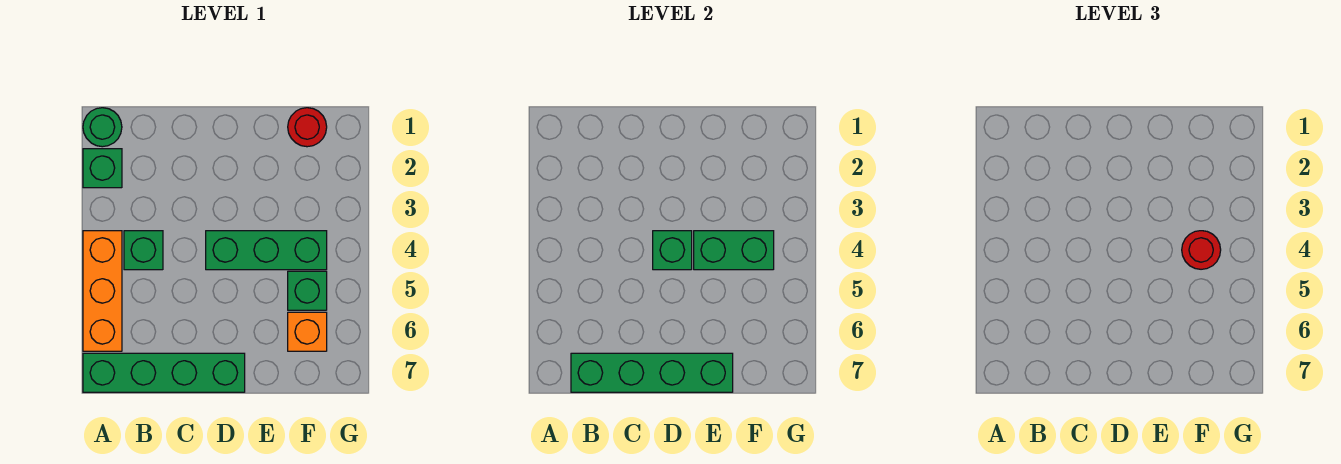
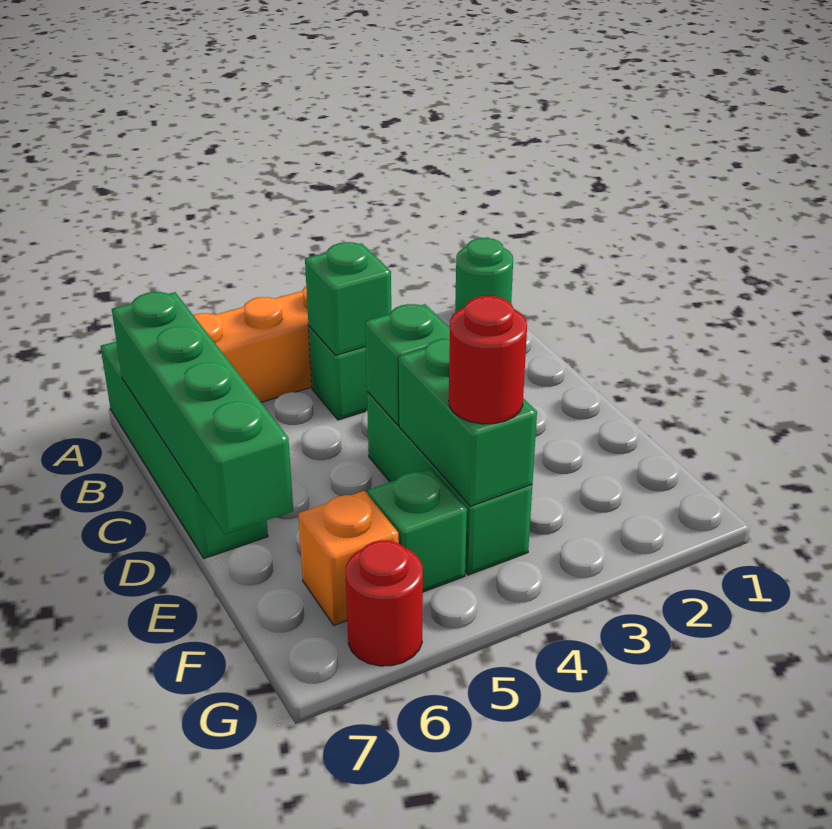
green brick A2 level 1 -> green brick B4 level 2
red round brick F1 level 1 -> red round brick G6 level 1

